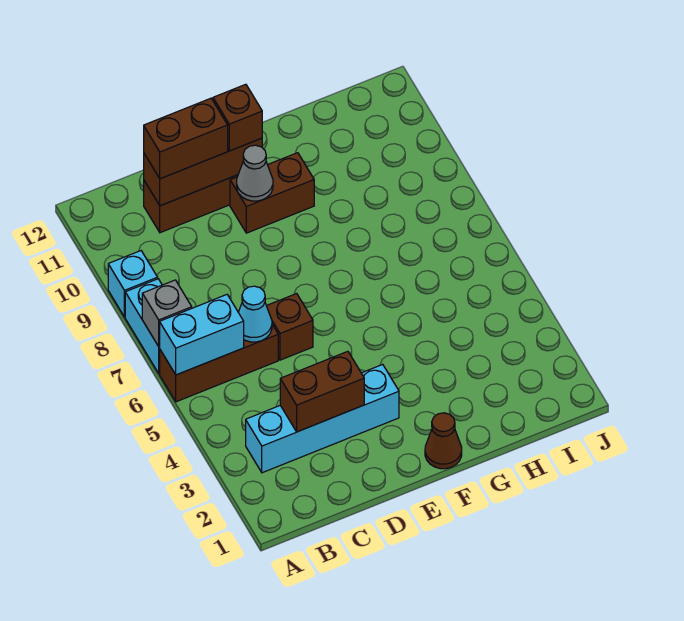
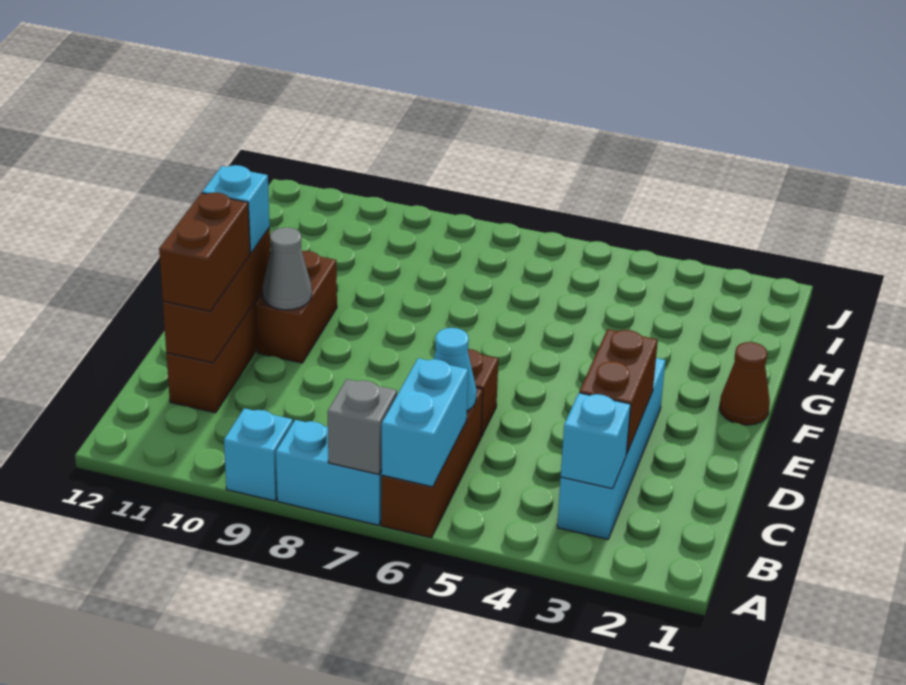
none -> cyan brick B3 level 2
brown brick E11 level 3 -> cyan brick E11 level 3

